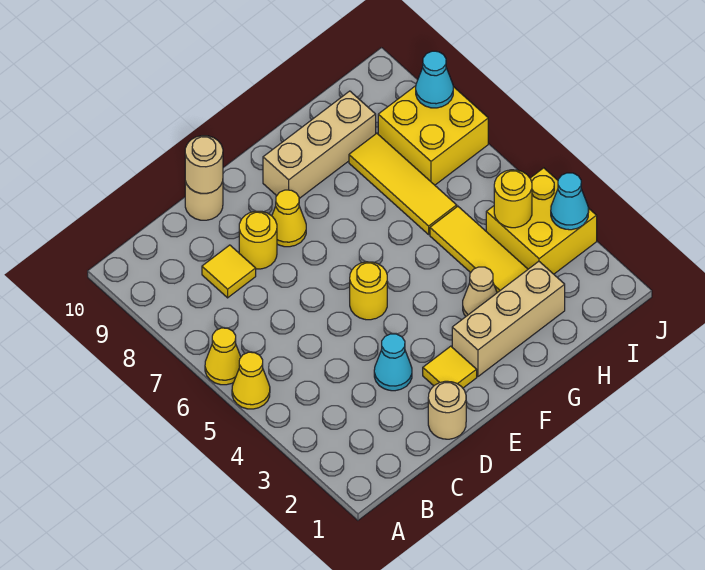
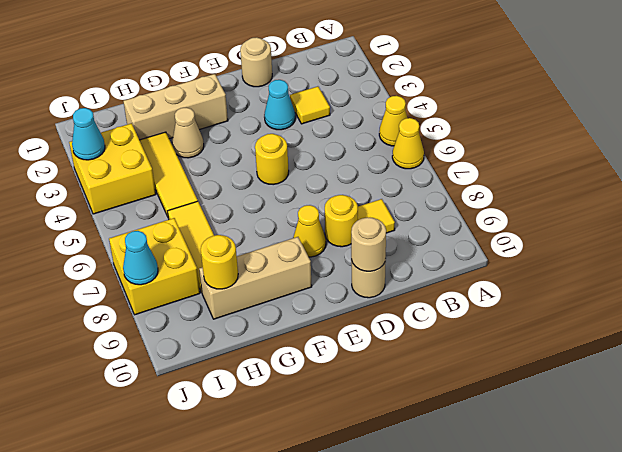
yellow tile E2 level 1 -> yellow tile C3 level 1
yellow round brick I4 level 2 -> yellow round brick H9 level 2

